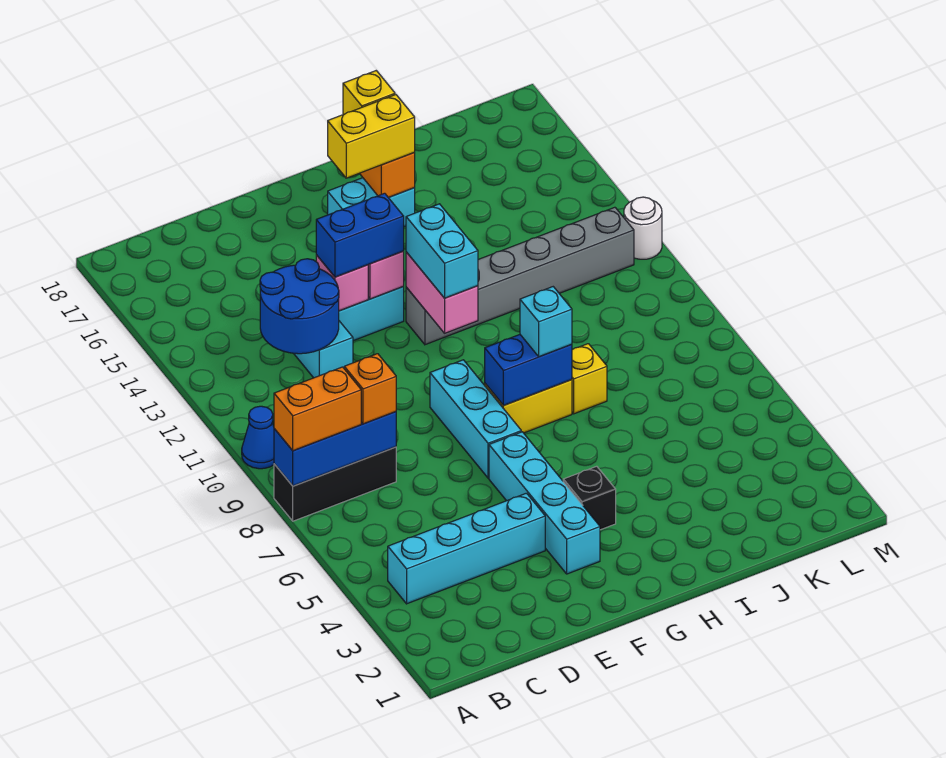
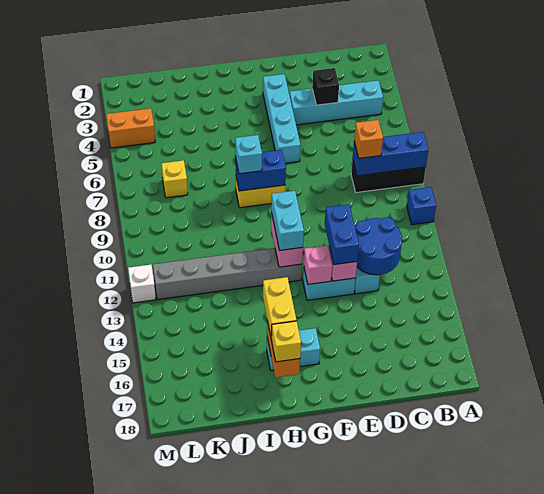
orange brick A8:B8 level 3 -> orange brick L4:M4 level 1
blue cone A10 level 1 -> blue brick A10 level 1
blue brick E13:F13 level 3 -> blue brick E12:E13 level 3
cyan brick F7:F9 level 1 -> none
black brick G4 level 1 -> black brick D4 level 2
yellow brick G16:H16 level 3 -> yellow brick H15:H16 level 3
yellow brick I8 level 1 -> yellow brick K7 level 1
white round brick M12 level 1 -> white brick M12 level 1

